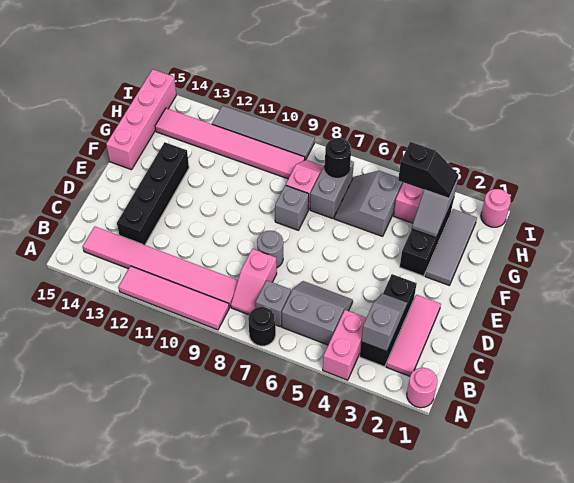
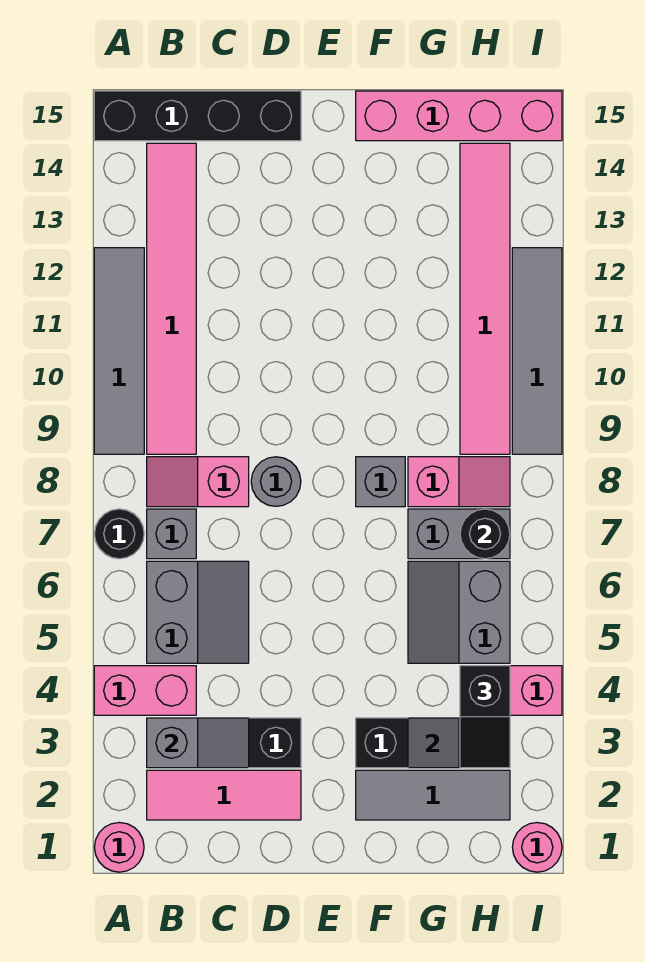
pink tile A9:A12 level 1 -> grey tile A9:A12 level 1
black brick C13:F13 level 1 -> black brick A15:D15 level 1
grey slope G5:H6 level 1 top 5 -> grey slope G5:H6 level 1 top H

